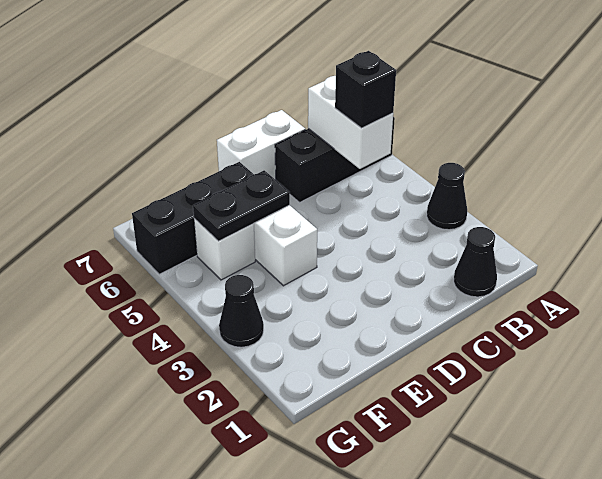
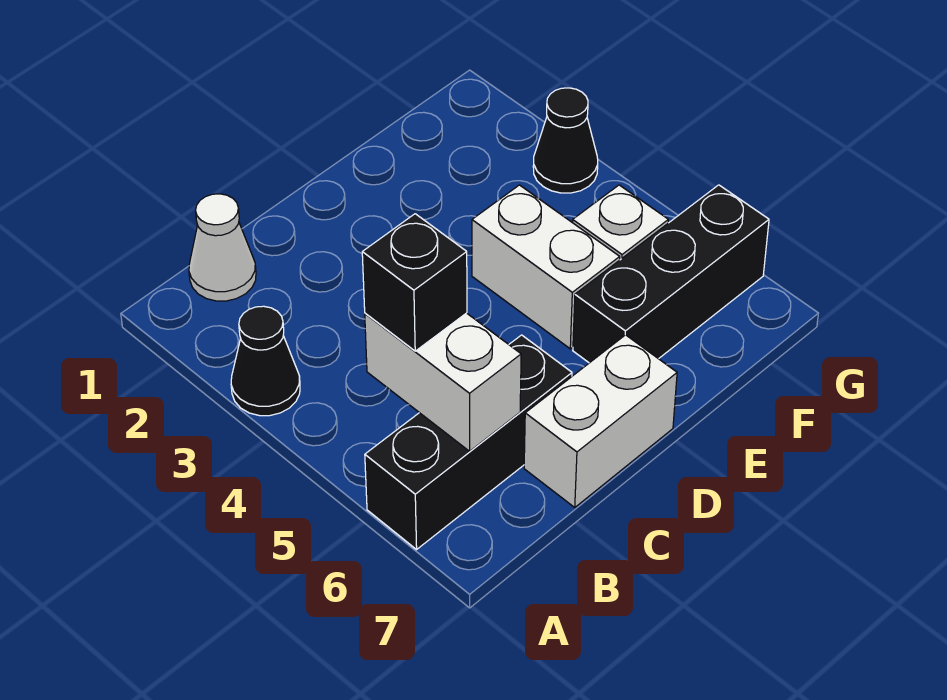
black cone B1 level 1 -> white cone B1 level 1
black plate E5:F5 level 2 -> none

